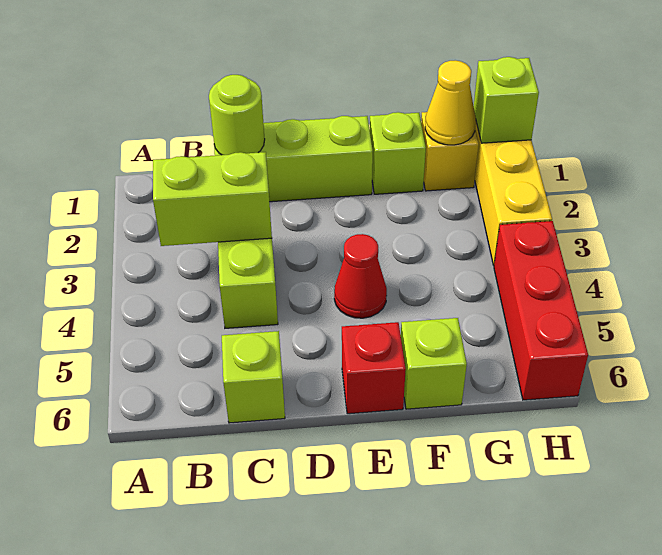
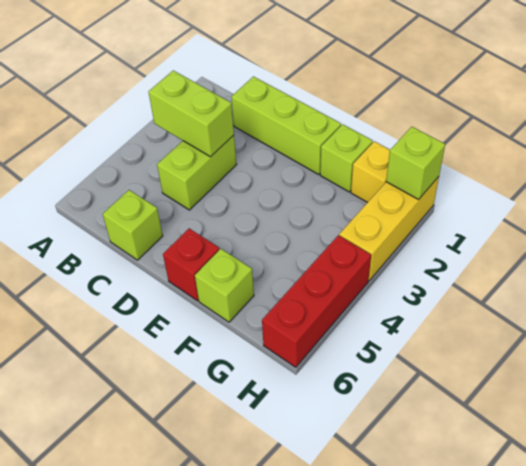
lime round brick C1 level 2 -> none
red cone E4 level 1 -> none
yellow cone G1 level 2 -> none

